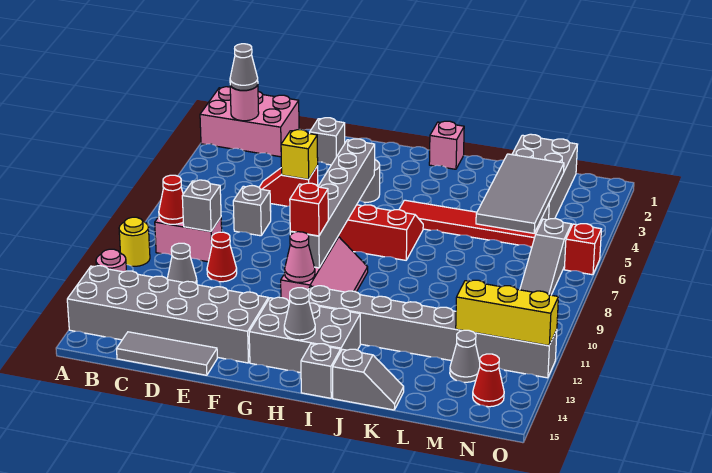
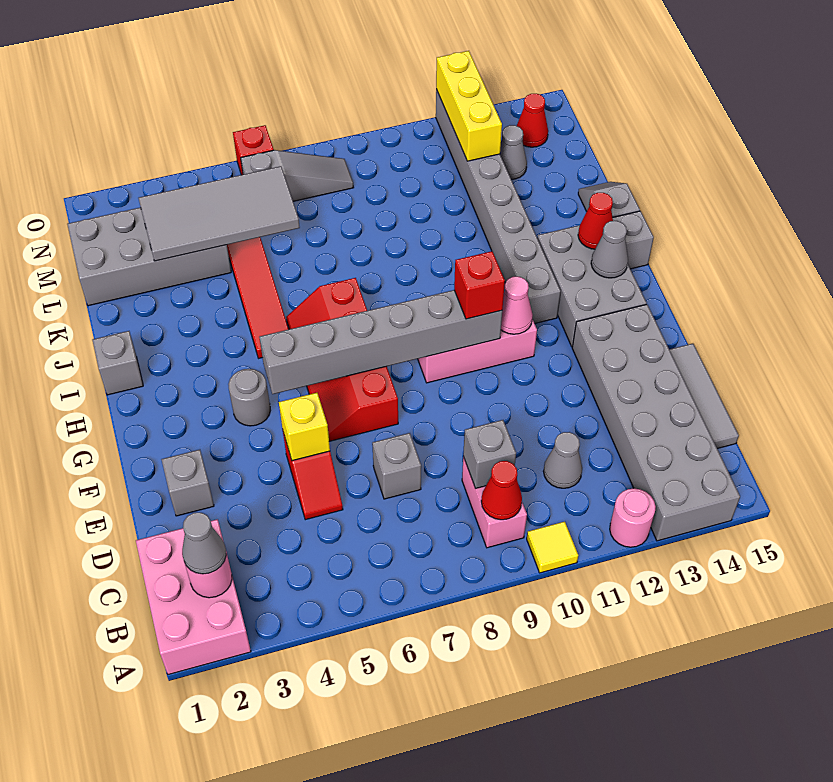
yellow round brick A10 level 1 -> yellow tile A10 level 1
red cone D10 level 1 -> red cone I14 level 2
pink brick I1 level 1 -> grey brick I1 level 1

